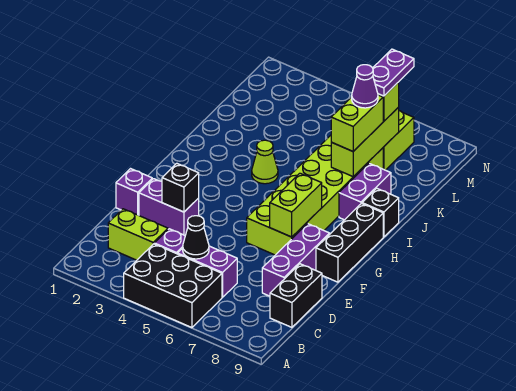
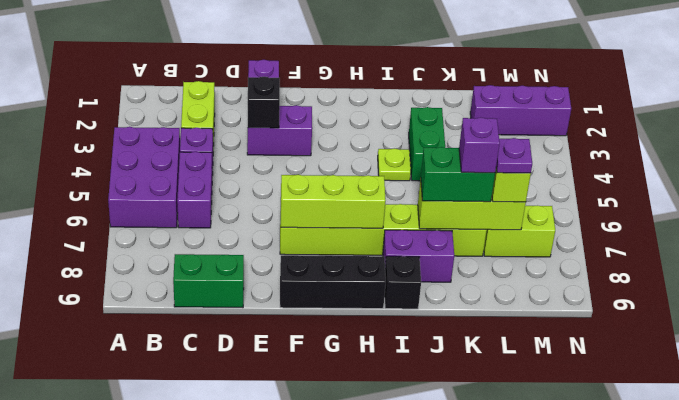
black brick A4:B6 level 1 -> purple brick A4:B6 level 1
black cone C5 level 2 -> none
black brick C9:D9 level 1 -> green brick C9:D9 level 1
purple brick D8:F8 level 1 -> purple brick L2:N2 level 1
purple brick E2:E3 level 1 -> purple brick E3:F3 level 1
lime brick F6:K7 level 1 -> lime brick F7:K7 level 1
lime brick F7:G7 level 2 -> lime brick F7:H7 level 2
lime cone I4 level 1 -> lime plate I4 level 1
none -> green brick J3:J4 level 1
lime brick J7:K7 level 3 -> green brick J7:K7 level 3
purple cone K7 level 4 -> purple brick K7 level 4
purple plate L7:M7 level 4 -> purple plate L7 level 4

